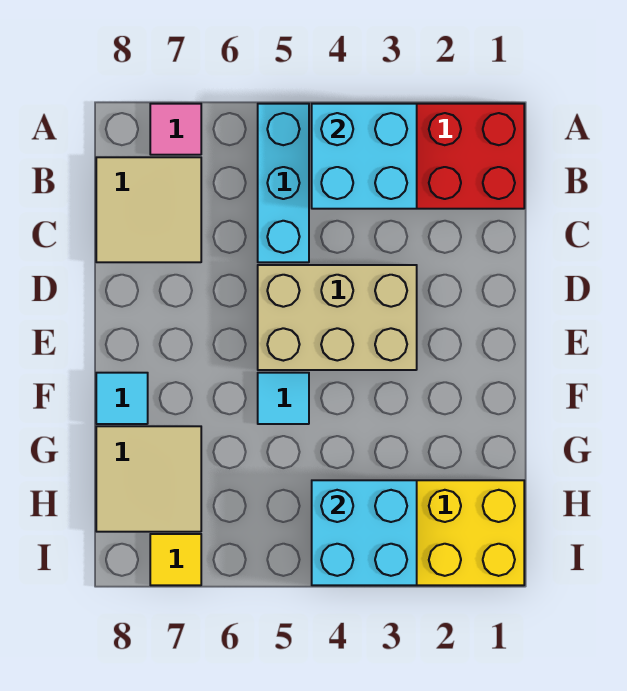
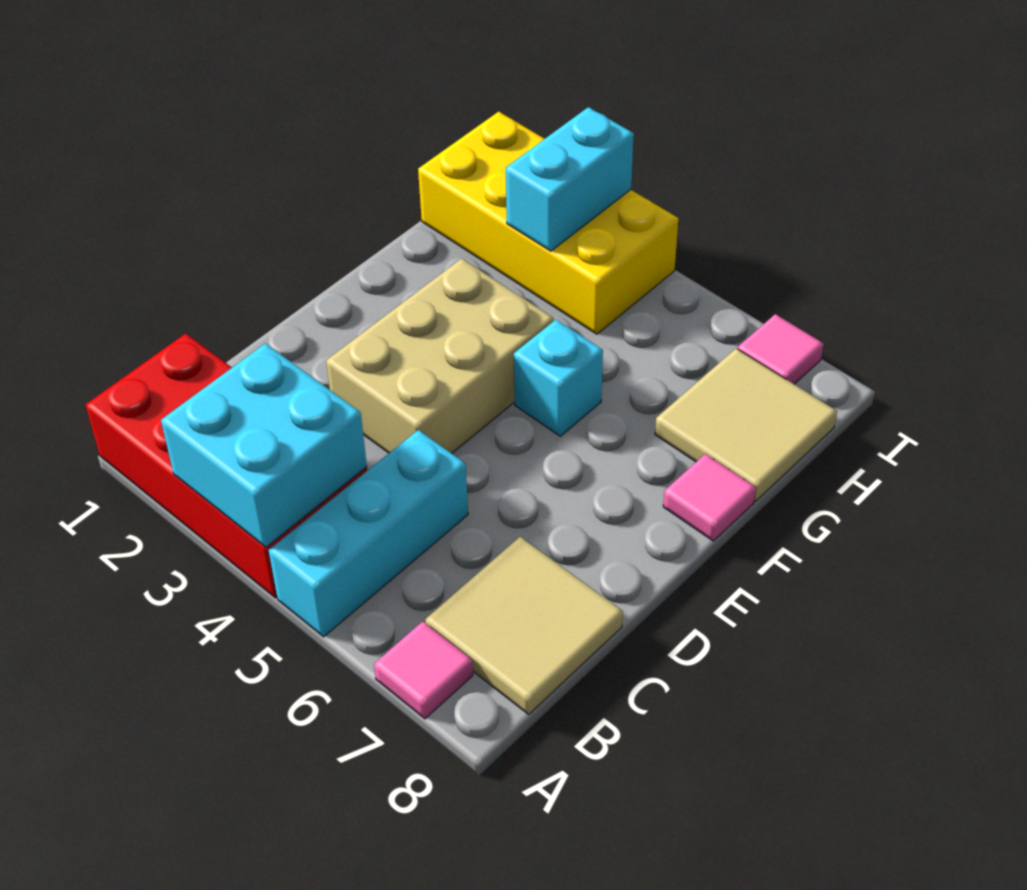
tan brick D3:E5 level 1 -> tan brick D3:F4 level 1
cyan tile F5 level 1 -> cyan brick F5 level 1
cyan tile F8 level 1 -> pink tile F8 level 1
cyan brick H3:I4 level 2 -> cyan brick H3:I3 level 2
yellow tile I7 level 1 -> pink tile I7 level 1

